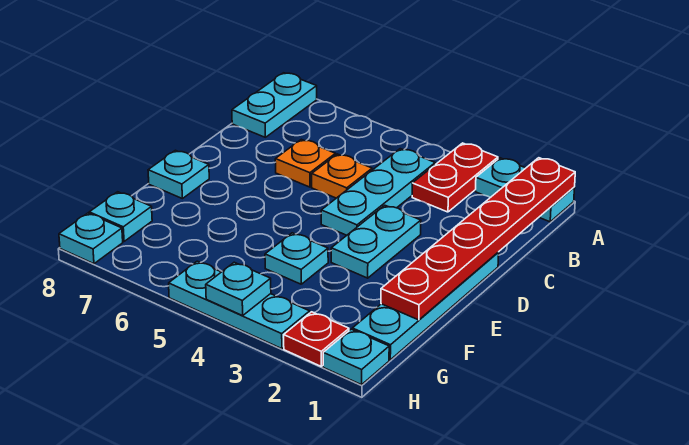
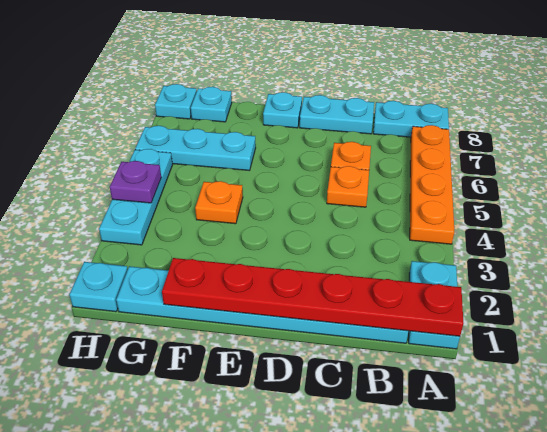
red plate A3:B3 level 1 -> none
none -> orange plate A4:A7 level 1
cyan plate B4:D4 level 1 -> cyan plate F6:H6 level 1
cyan plate D1:G1 level 1 -> cyan plate B1:G1 level 1
cyan plate D3:E3 level 1 -> cyan plate C8:D8 level 1
cyan plate F4 level 1 -> orange plate F4 level 1
red plate H2 level 1 -> none
cyan plate H4 level 2 -> purple plate H4 level 2

